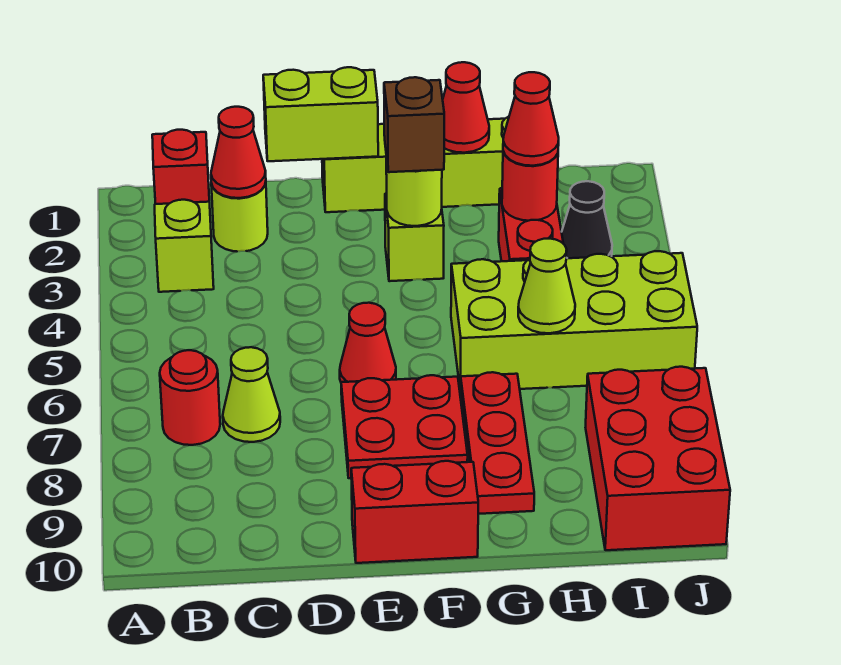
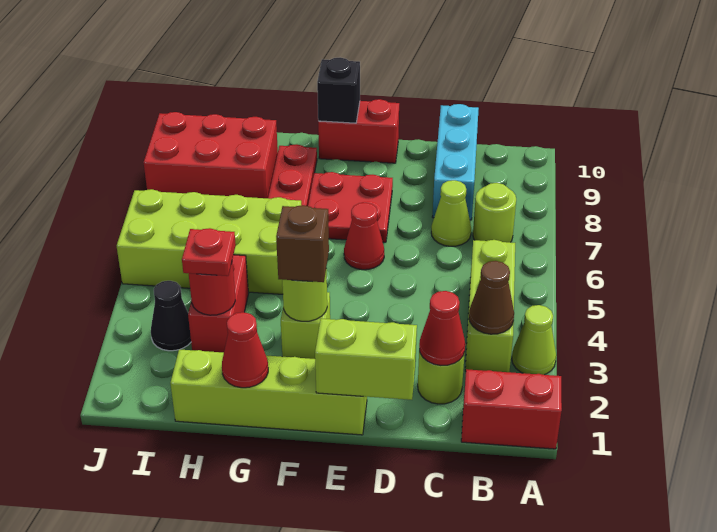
red brick B1 level 1 -> red brick A1:B1 level 1
lime brick B3 level 1 -> lime brick B3:B5 level 1
none -> brown cone B3 level 2
red round brick B7 level 1 -> lime round brick B7 level 1
none -> cyan brick C8:C10 level 1
none -> black brick F10 level 2
red cone H3 level 3 -> red plate H3 level 3
lime cone H6 level 2 -> lime cone A3 level 1
red brick I8:J10 level 1 -> red brick H8:J9 level 1

